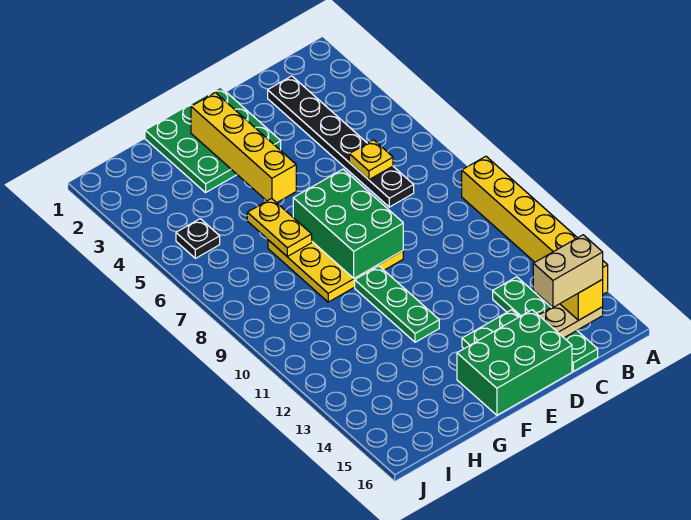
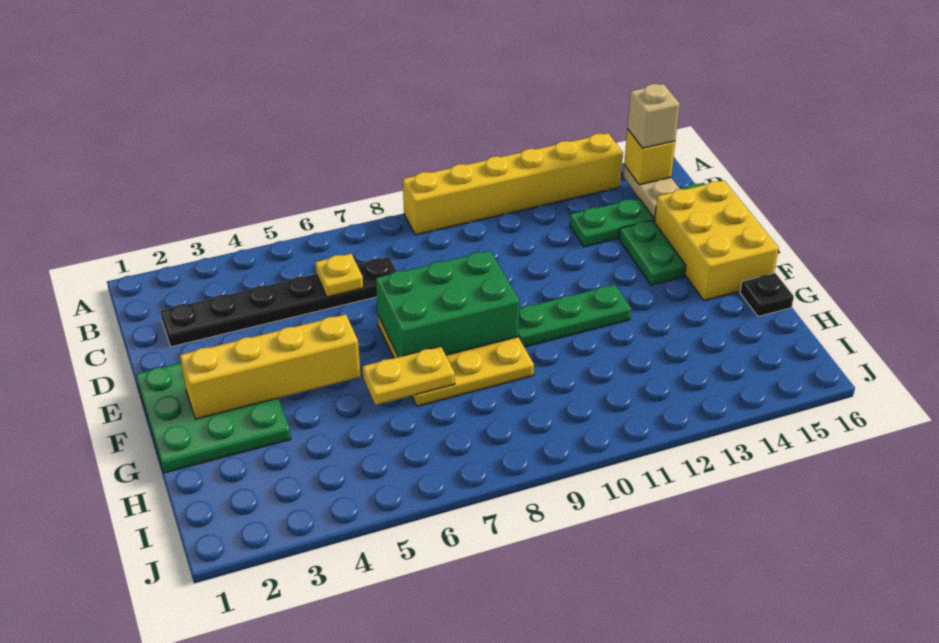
tan brick B15:C15 level 4 -> tan brick B15 level 4
green brick D15:F16 level 1 -> yellow brick D15:F16 level 1
black plate I5 level 1 -> black plate G16 level 1

